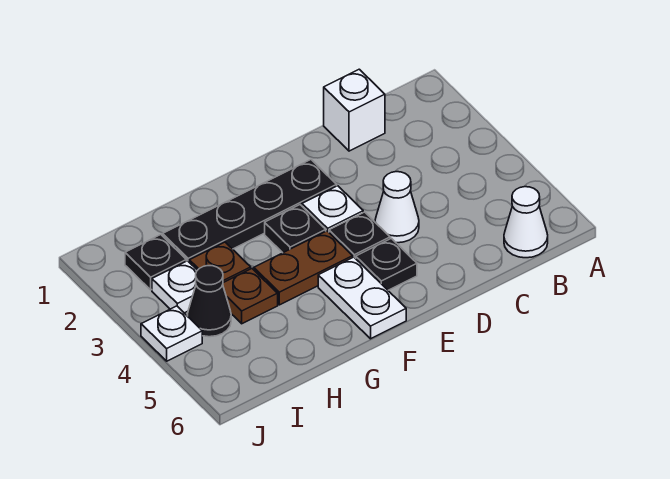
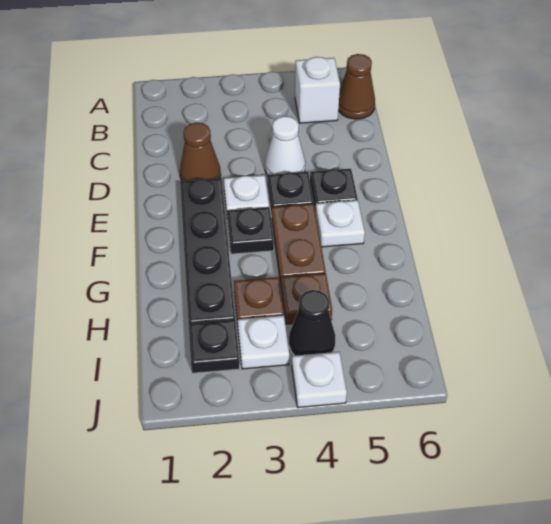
white cone B6 level 1 -> brown cone B6 level 1
white brick C1 level 1 -> white brick B5 level 1
none -> brown cone D2 level 1
white plate F5:F6 level 1 -> white plate F5 level 1

